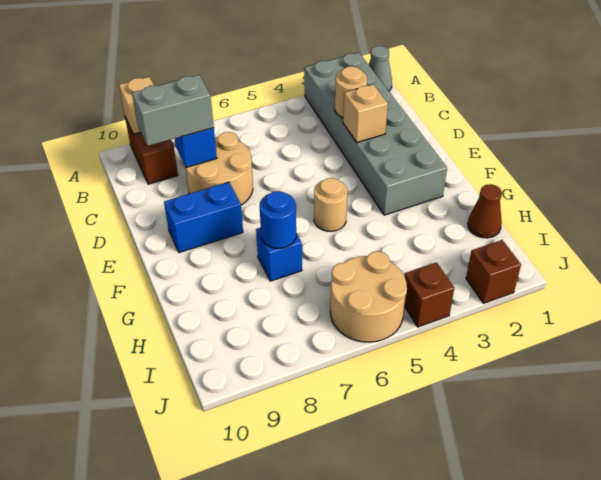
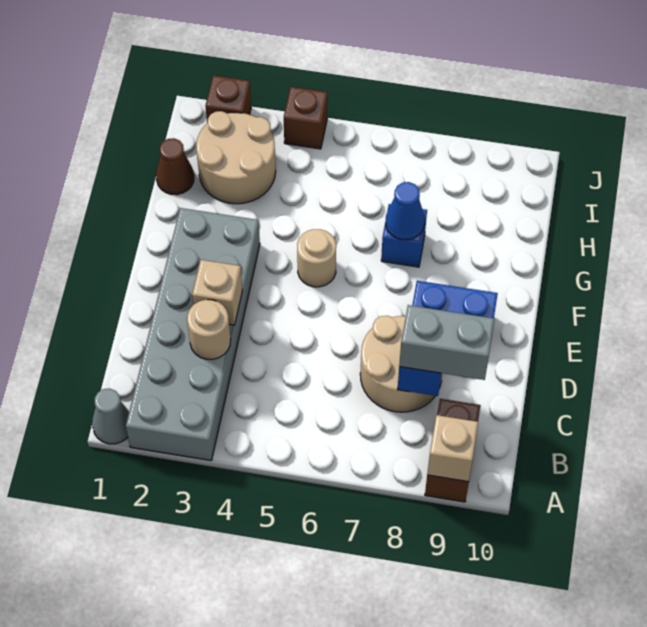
blue round brick G7 level 2 -> blue cone G7 level 2
tan round brick I5:J6 level 1 -> tan round brick H2:I3 level 1

